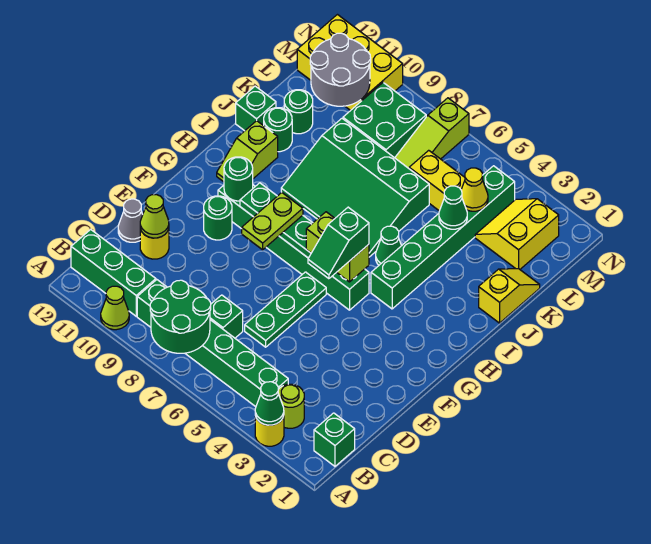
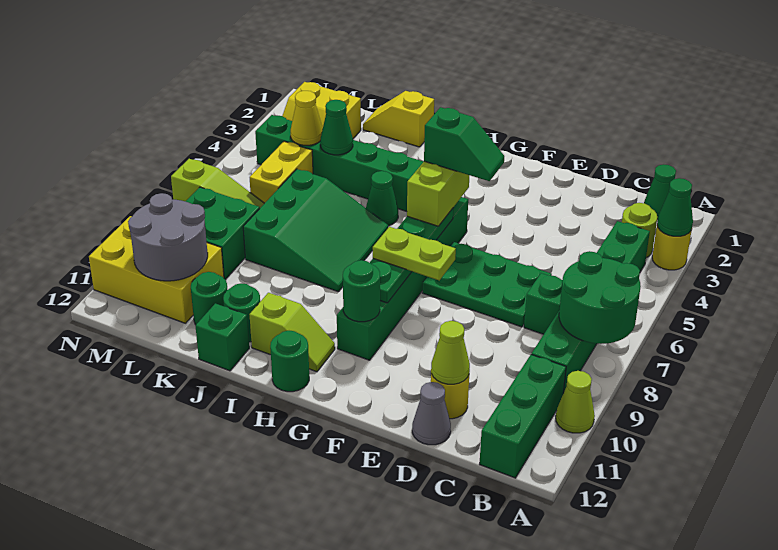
green brick B1 level 1 -> green cone B1 level 1
green plate D6:F6 level 1 -> green plate D6:F7 level 1
green round brick F10 level 1 -> green round brick H12 level 1
green slope I6:K9 level 1 top K -> green slope I6:K8 level 1 top K
yellow brick M10:N12 level 1 -> yellow brick L10:N11 level 1

